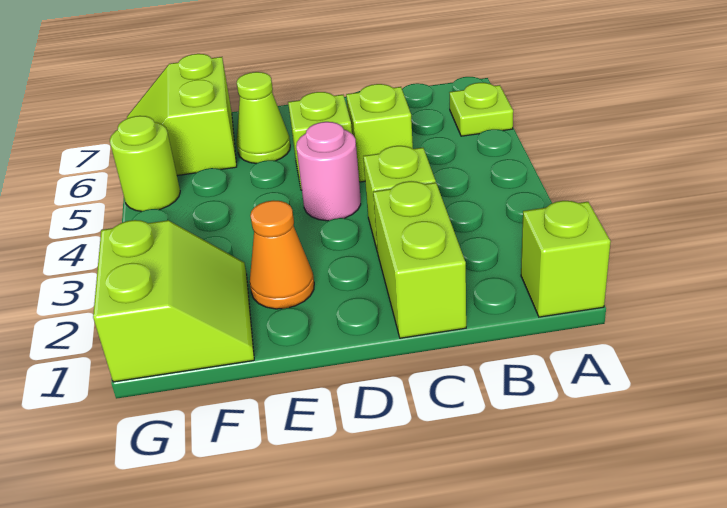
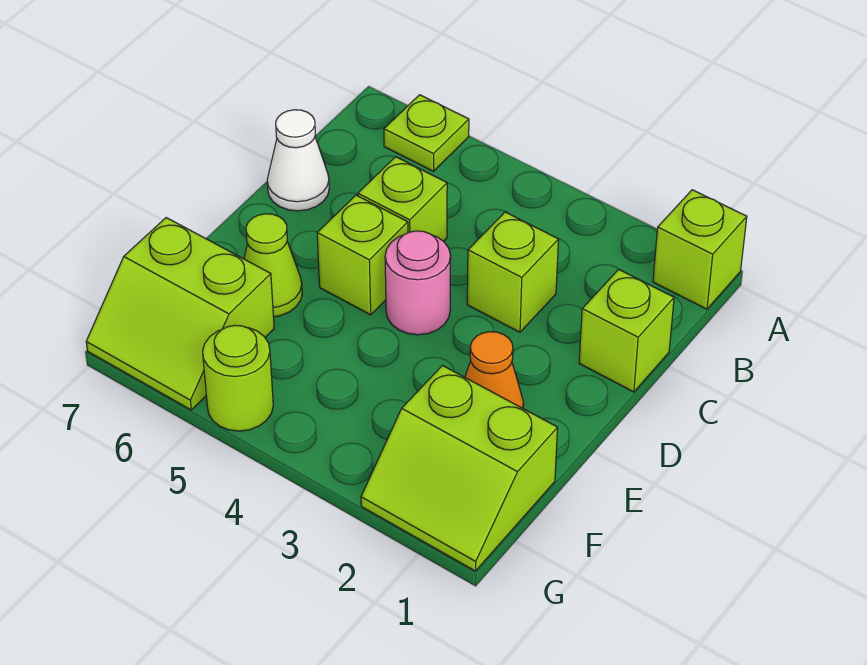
lime brick C1:C2 level 1 -> lime brick C1 level 1
none -> white cone C7 level 1
lime slope F1:G2 level 1 top G -> lime slope F1:G2 level 1 top F

